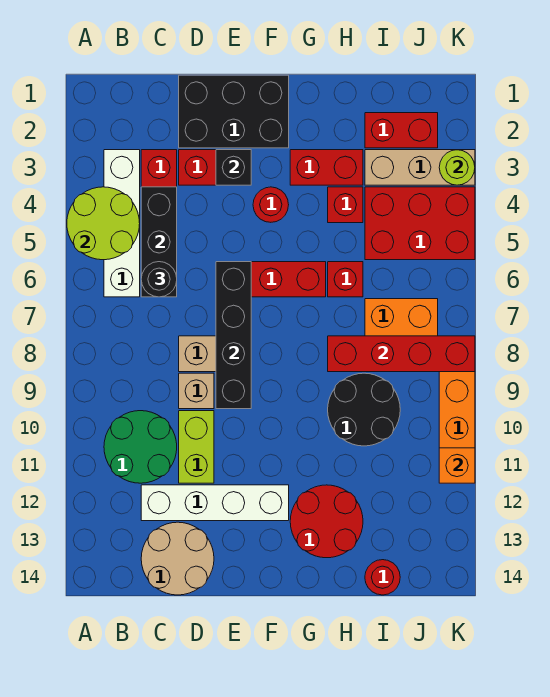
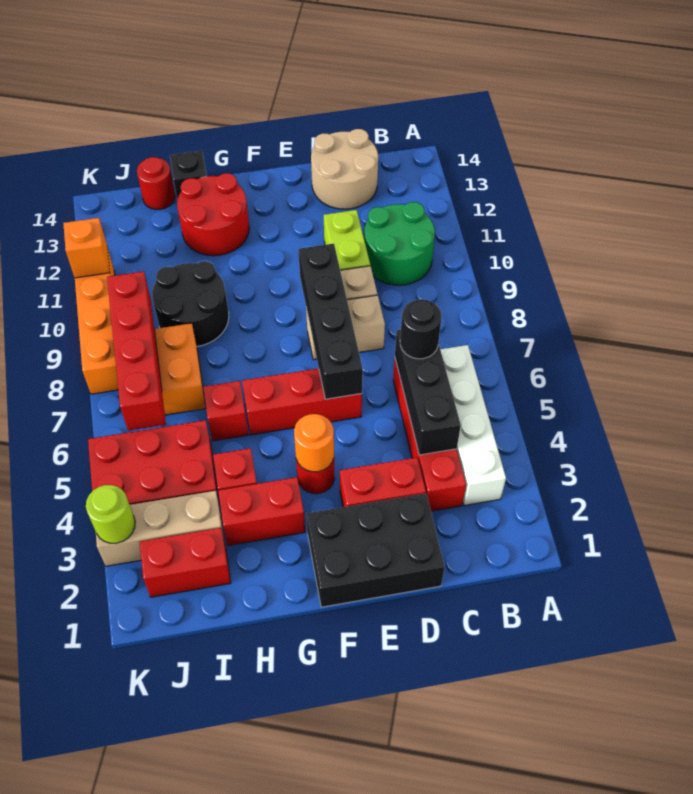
lime round brick A4:B5 level 2 -> none
white brick C12:F12 level 1 -> none
black brick E3 level 2 -> black brick H14 level 1
none -> orange round brick F4 level 2
red brick H8:K8 level 2 -> red brick J6:J9 level 2

